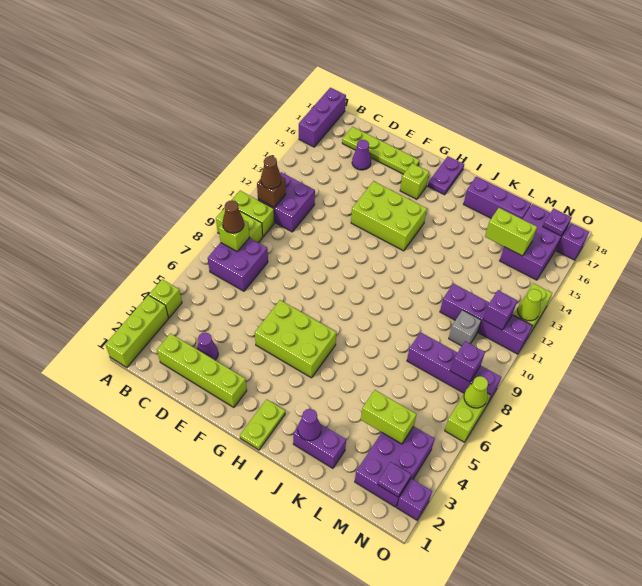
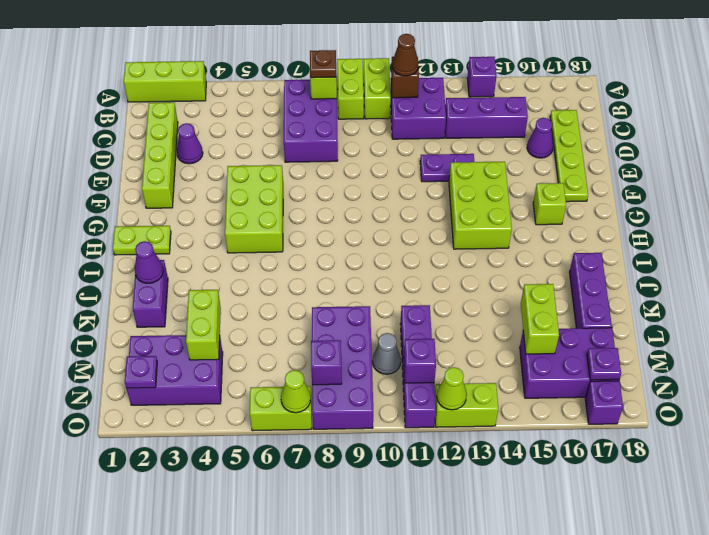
lime brick A4 level 1 -> none
purple brick A16:A18 level 1 -> purple brick C13:C15 level 1
purple brick B7:C8 level 1 -> purple brick B7:D8 level 1
brown cone B8 level 3 -> brown plate B8 level 3
purple plate H17:H18 level 1 -> purple plate E12:E13 level 1
purple brick L8:O8 level 1 -> purple brick L8:O9 level 1
grey brick M10 level 1 -> grey cone M10 level 1
purple brick O2 level 1 -> purple brick A14 level 1

